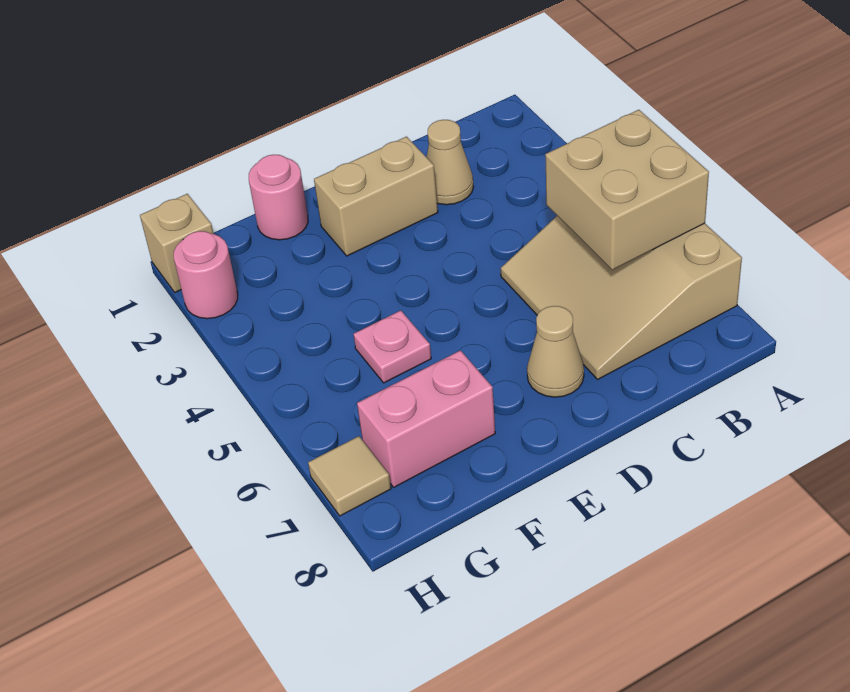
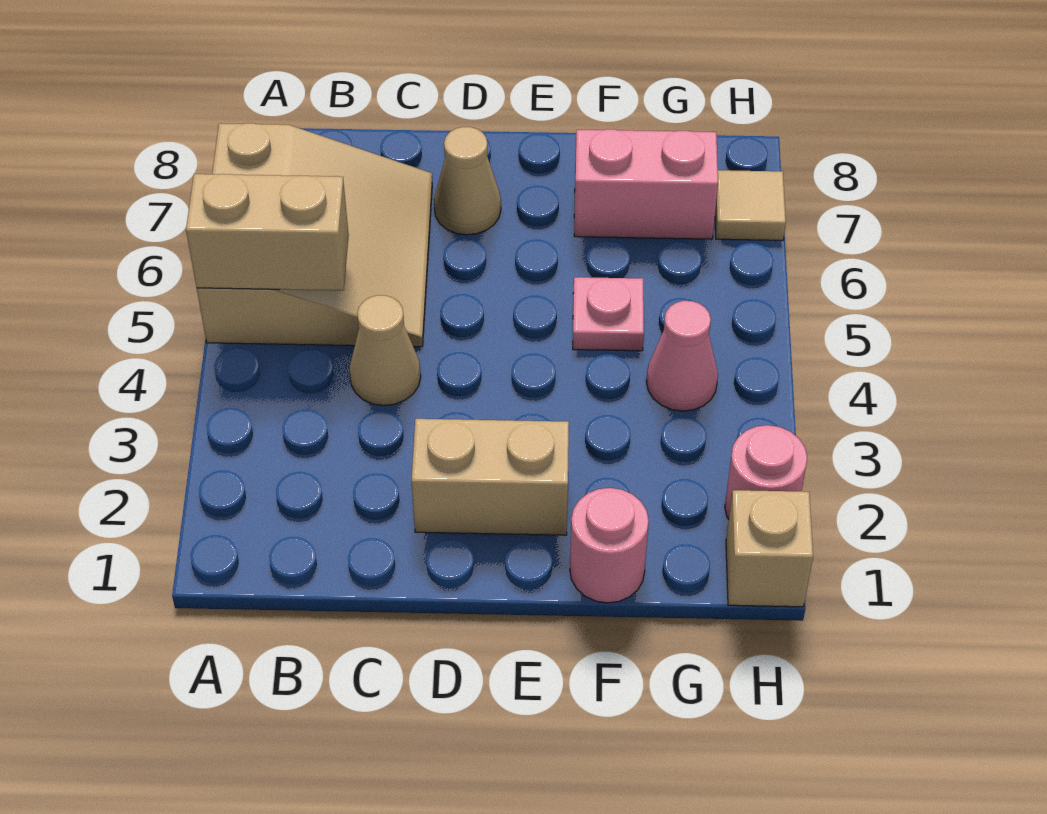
tan brick A5:B6 level 2 -> tan brick A5:B5 level 2
tan cone C2 level 1 -> tan cone C4 level 1
none -> pink cone G4 level 1

